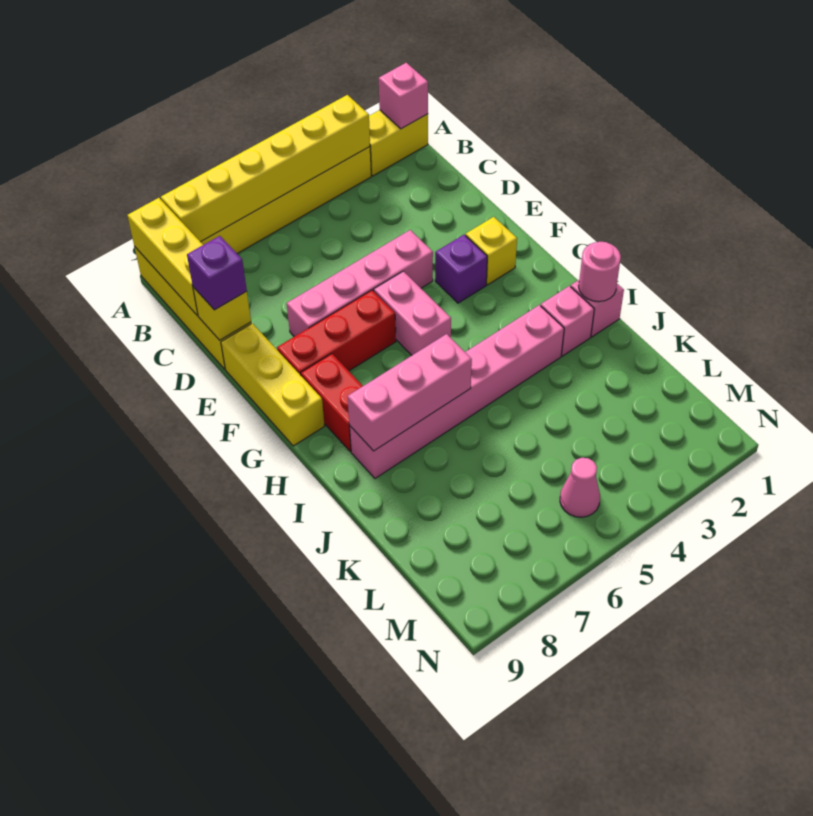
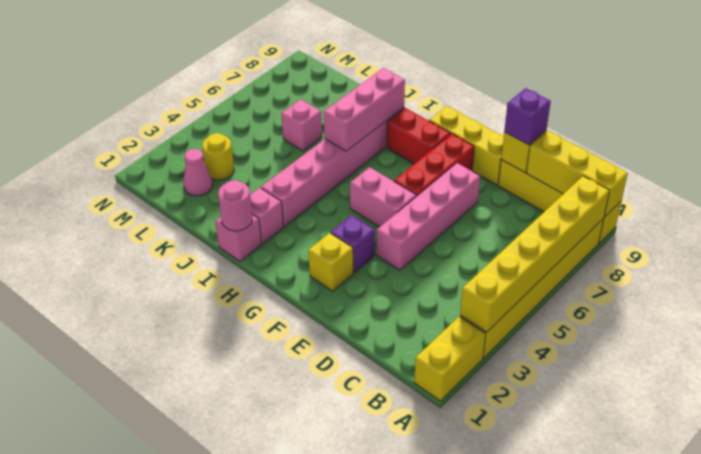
pink brick A1 level 2 -> pink brick K6 level 1
none -> yellow round brick L3 level 1
pink cone M5 level 1 -> pink cone L2 level 1

